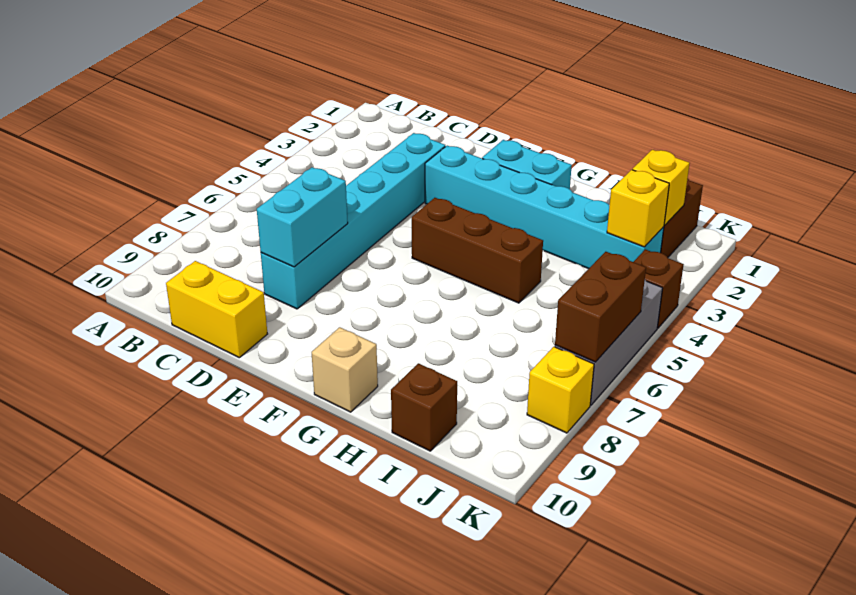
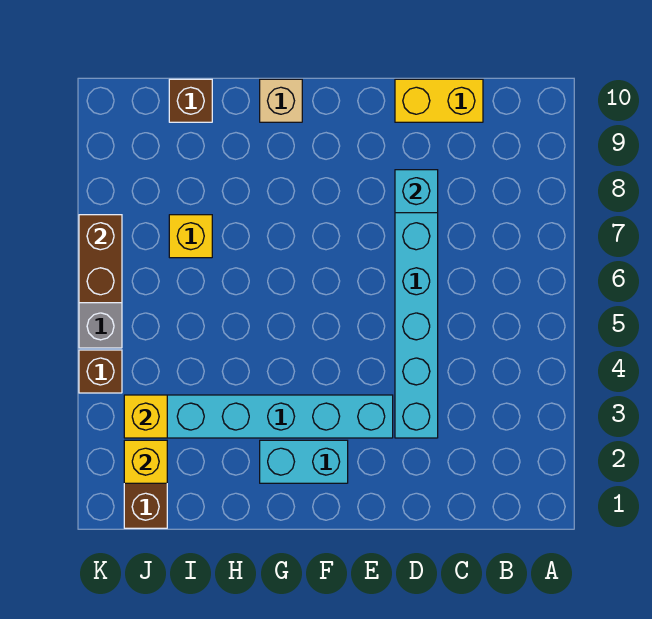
cyan brick D7:D8 level 2 -> cyan brick D8 level 2
brown brick F5:H5 level 1 -> none
yellow brick K8 level 1 -> yellow brick I7 level 1

